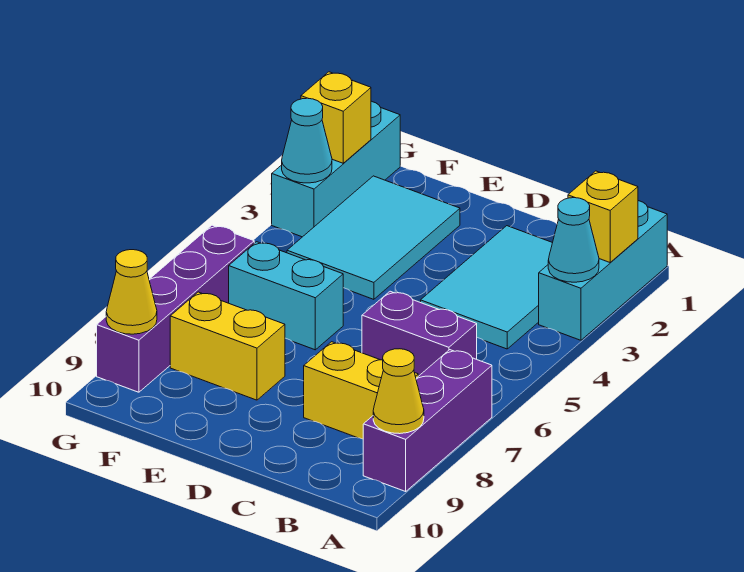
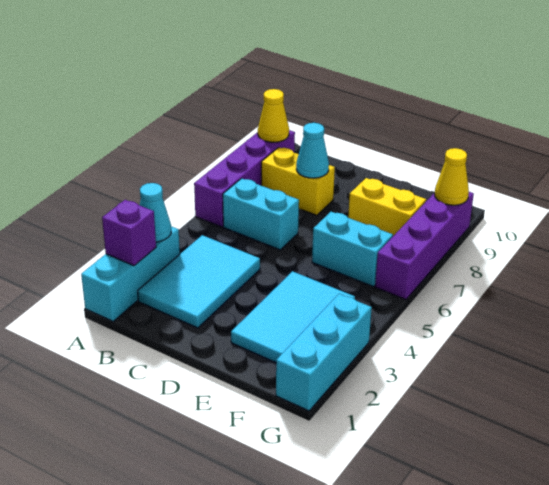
yellow brick A2 level 2 -> purple brick A2 level 2
purple brick A7:A9 level 1 -> purple brick A6:A9 level 1
purple brick B6:C6 level 1 -> cyan brick B6:C6 level 1
yellow brick G2 level 2 -> none
cyan cone G3 level 2 -> cyan cone C8 level 2

